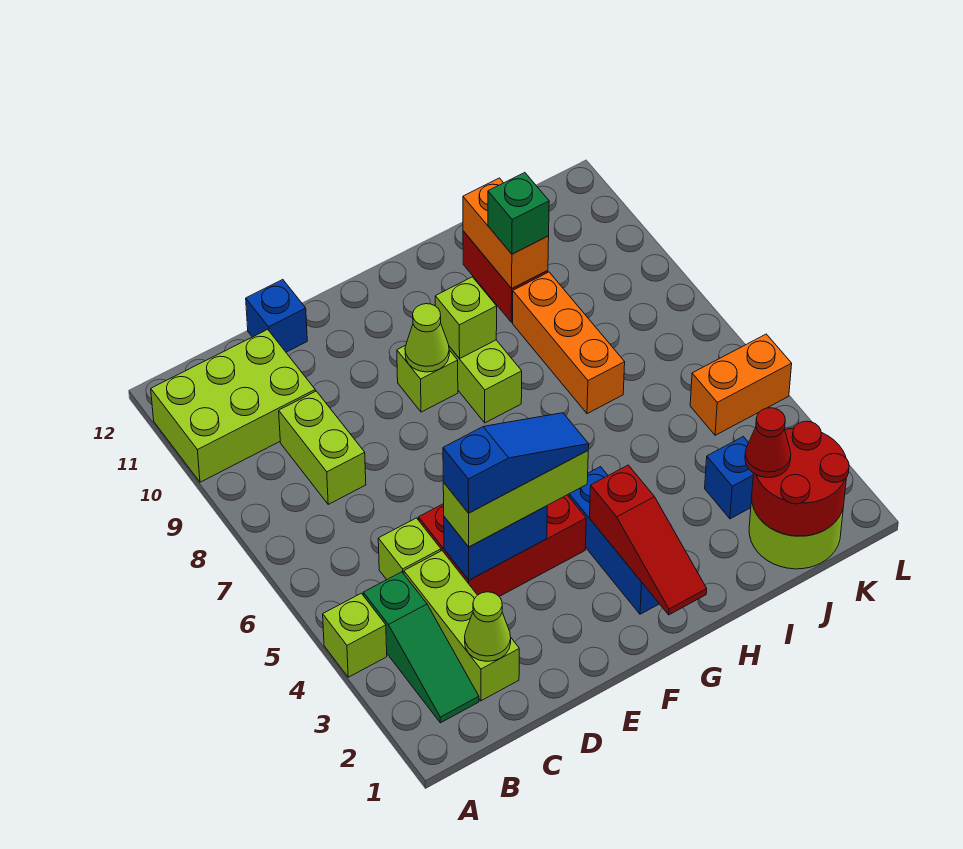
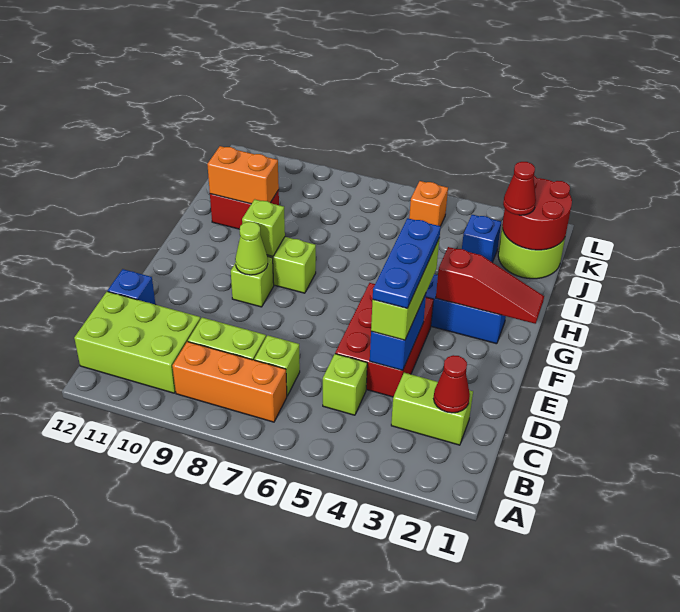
lime brick A4 level 1 -> lime brick C7 level 1
lime brick A10:C11 level 1 -> lime brick B10:C12 level 1
green slope B2:B4 level 1 top 4 -> none
lime brick C2:C4 level 1 -> lime brick C2:C3 level 1
lime cone C2 level 2 -> red cone C2 level 2
blue slope D4:F4 level 4 top D -> blue plate D4:F4 level 4
orange brick I7:I9 level 1 -> orange brick B7:B9 level 1
green brick I10 level 3 -> none
orange brick K5:L5 level 1 -> orange brick K5 level 1

